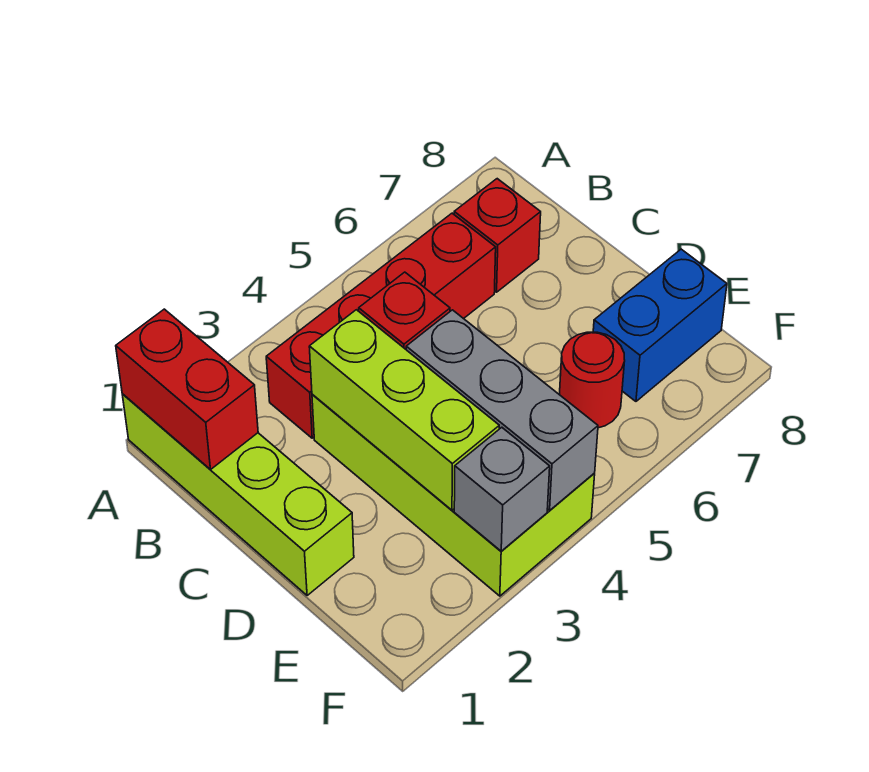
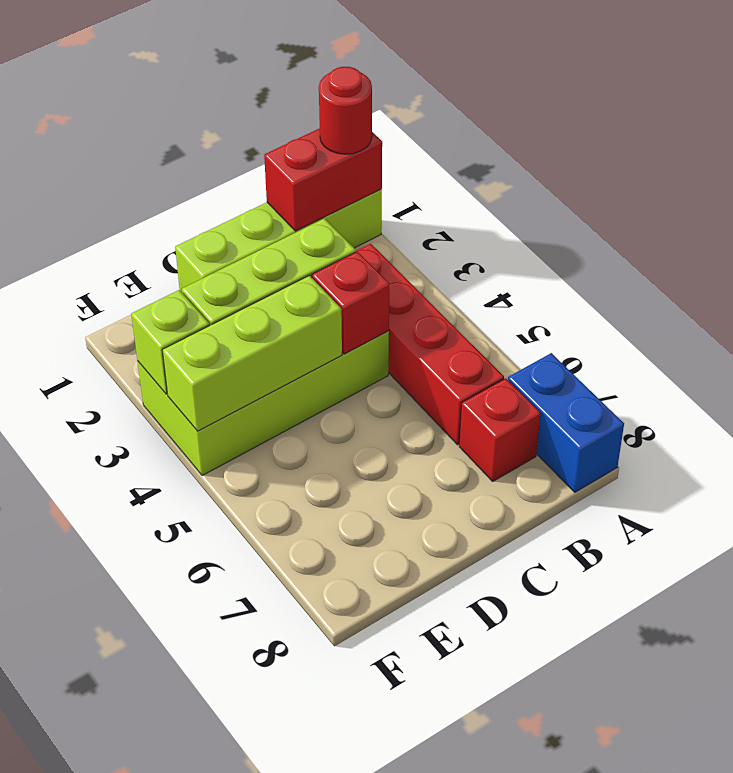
grey brick D4:F4 level 2 -> lime brick D4:F4 level 2
red round brick E6 level 1 -> red round brick A1 level 3
blue brick E7:E8 level 1 -> blue brick A7:A8 level 1
grey brick F3 level 2 -> lime brick F3 level 2

